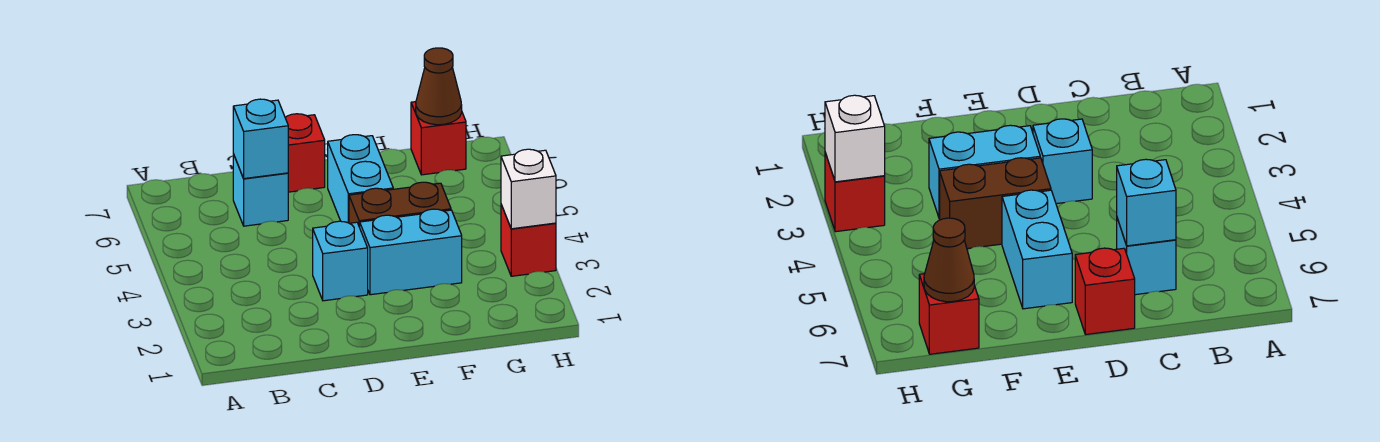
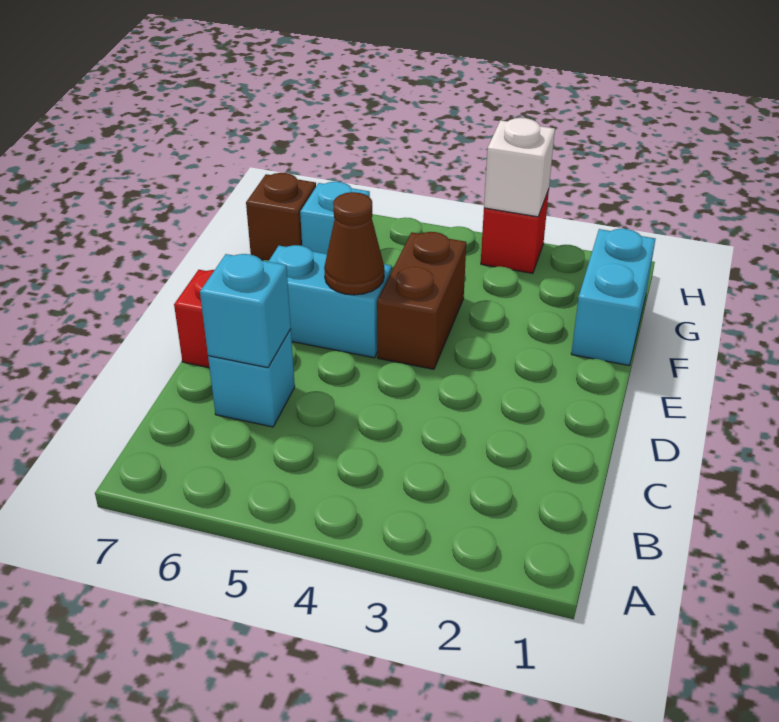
cyan brick D3 level 1 -> cyan brick G6 level 1
cyan brick E3:F3 level 1 -> cyan brick F1:G1 level 1
red brick G7 level 1 -> brown brick G7 level 1
brown cone G7 level 2 -> brown cone E5 level 2

